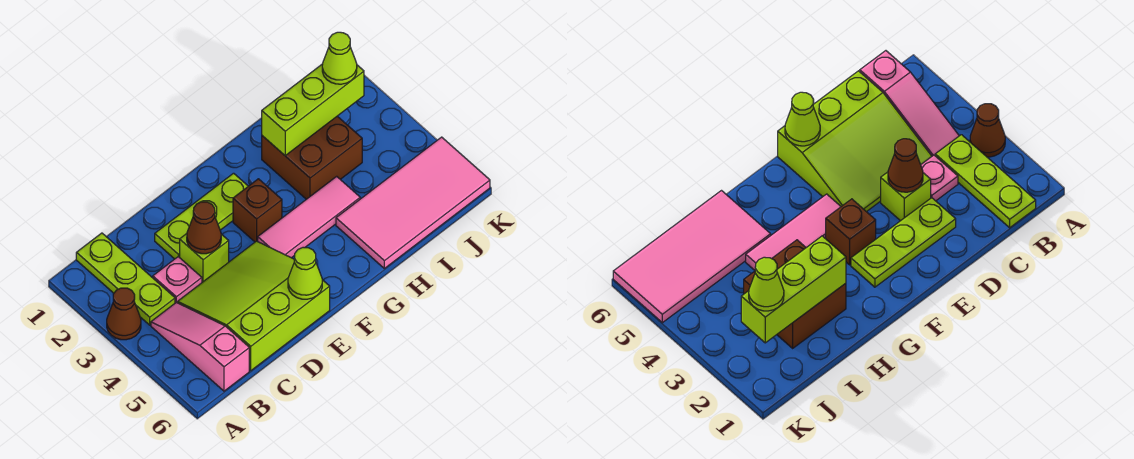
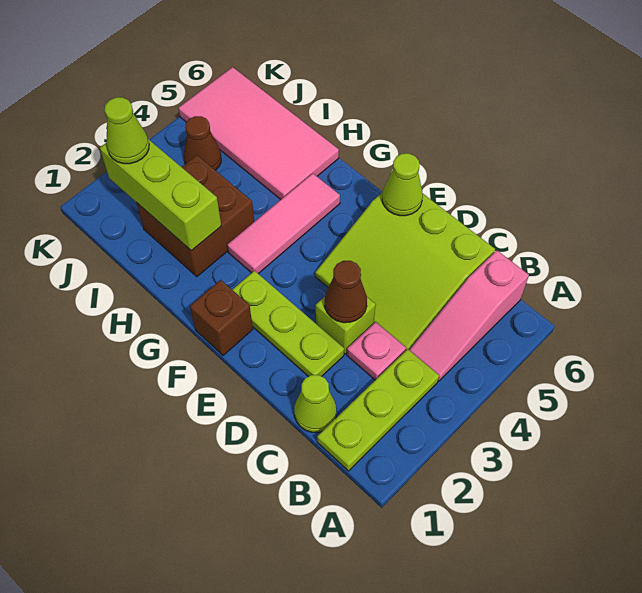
brown cone A3 level 1 -> brown cone J4 level 1
none -> lime cone C1 level 1
brown brick F3 level 1 -> brown brick F1 level 1
pink tile F4:H4 level 1 -> pink tile G3:G5 level 1

